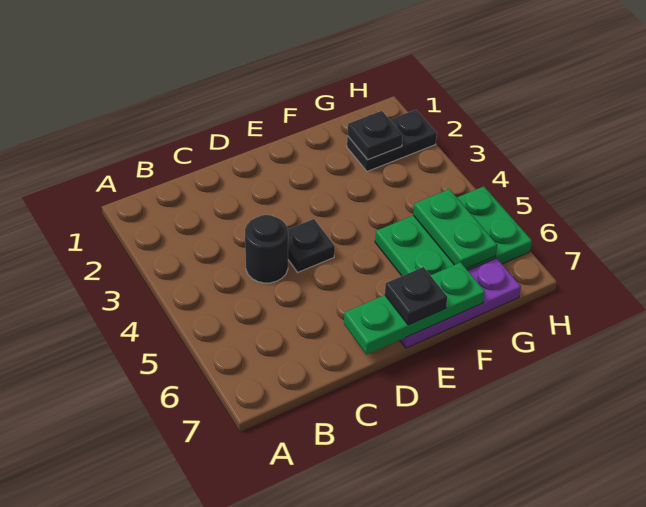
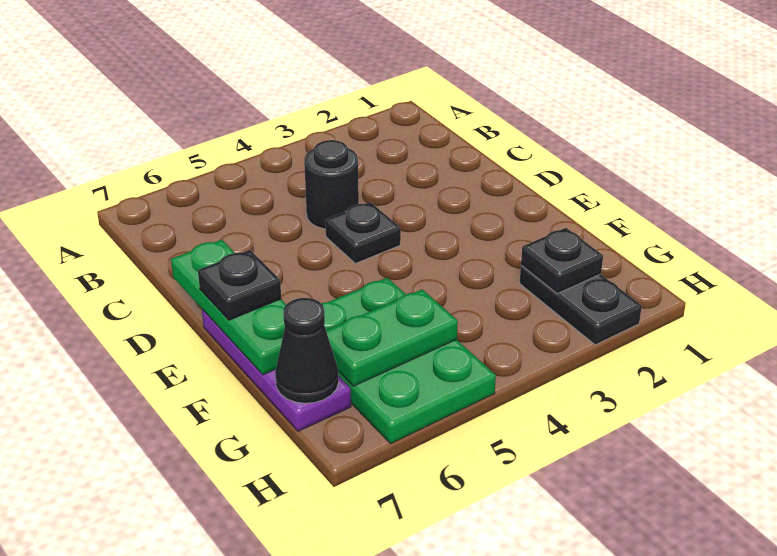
none -> black cone G7 level 2

